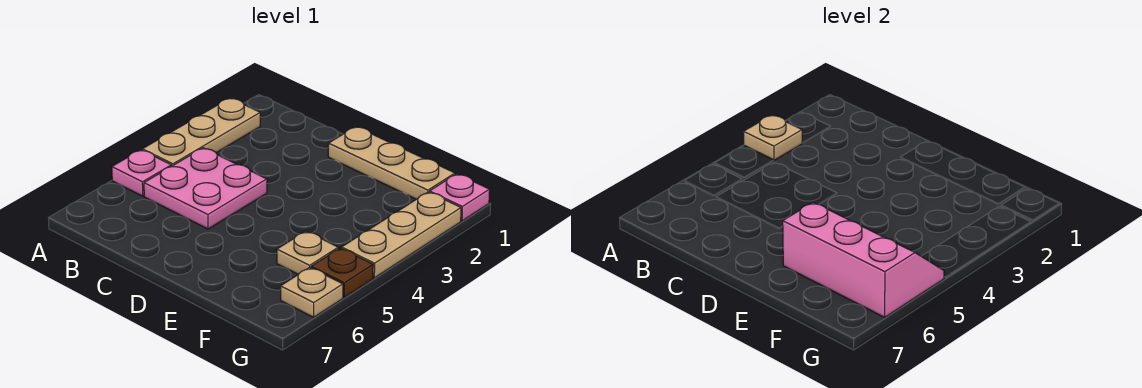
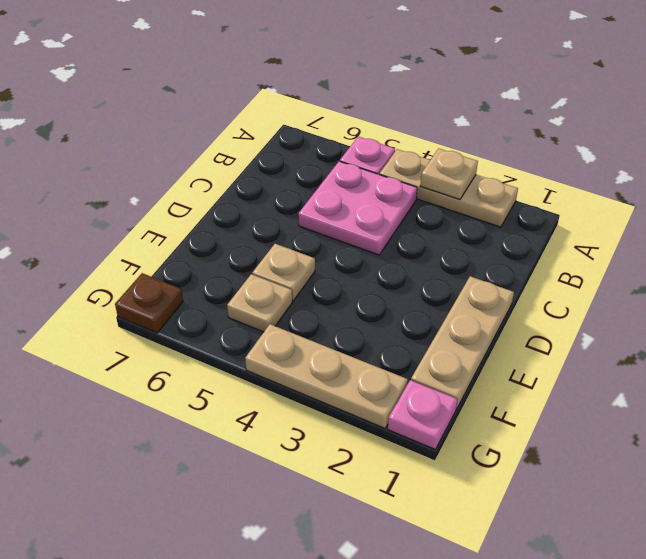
pink slope E5:G6 level 2 top 6 -> none
brown plate G5 level 1 -> brown plate G7 level 1
tan plate G6 level 1 -> tan plate E5 level 1

